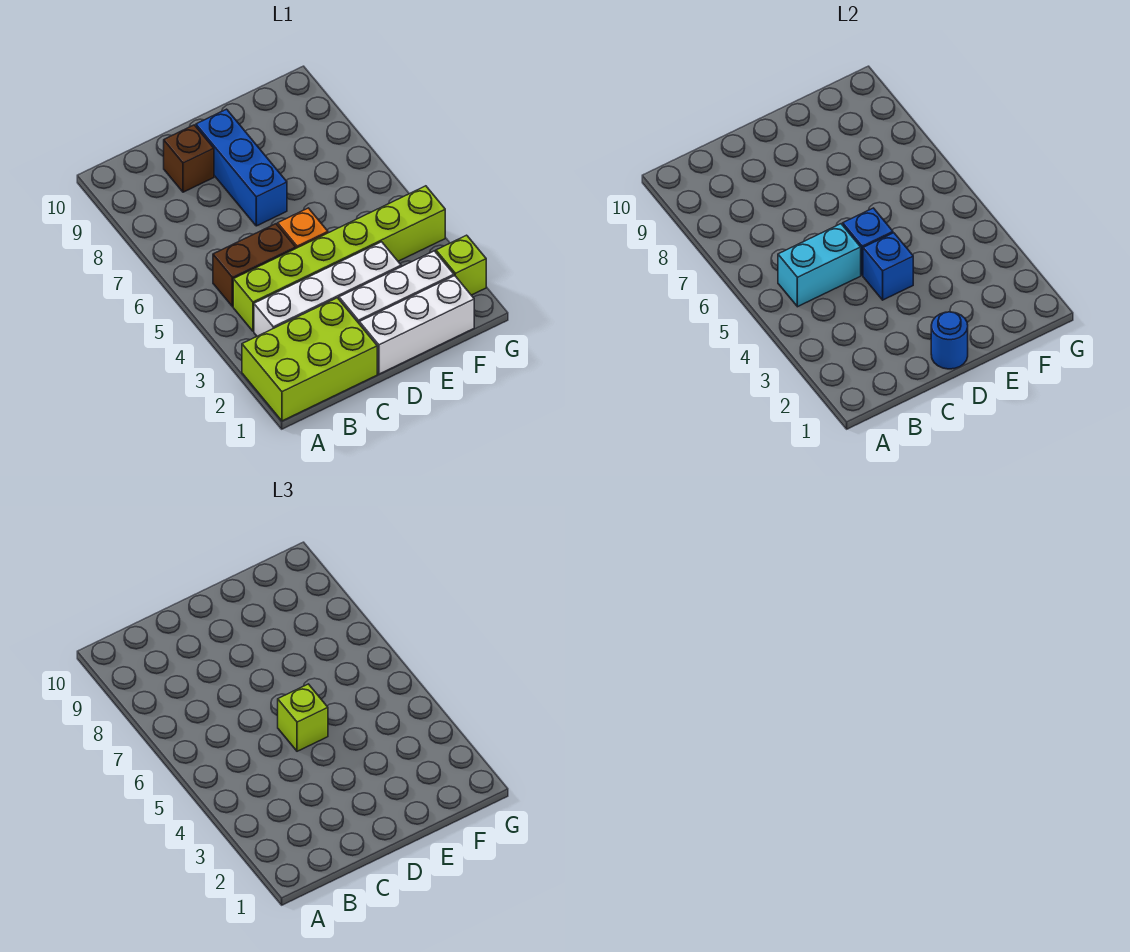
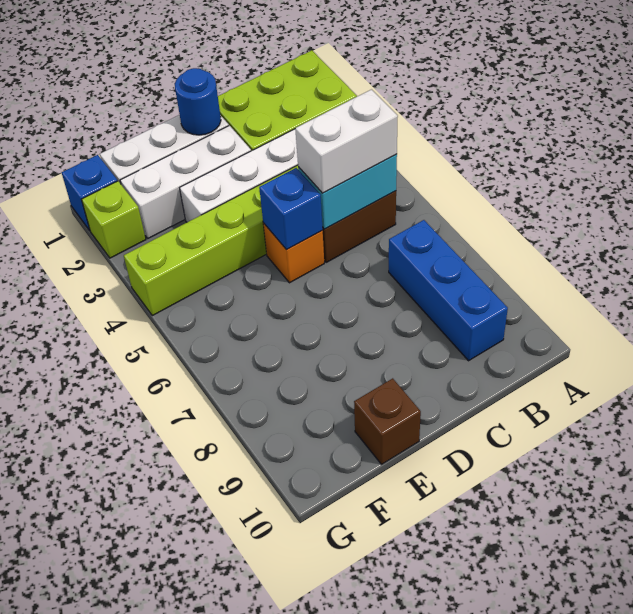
none -> white brick B5:C5 level 3
brown brick C9 level 1 -> brown brick E10 level 1
blue brick D4 level 2 -> blue brick G1 level 1
lime brick D5 level 3 -> none
blue brick D7:D9 level 1 -> blue brick B7:B9 level 1

